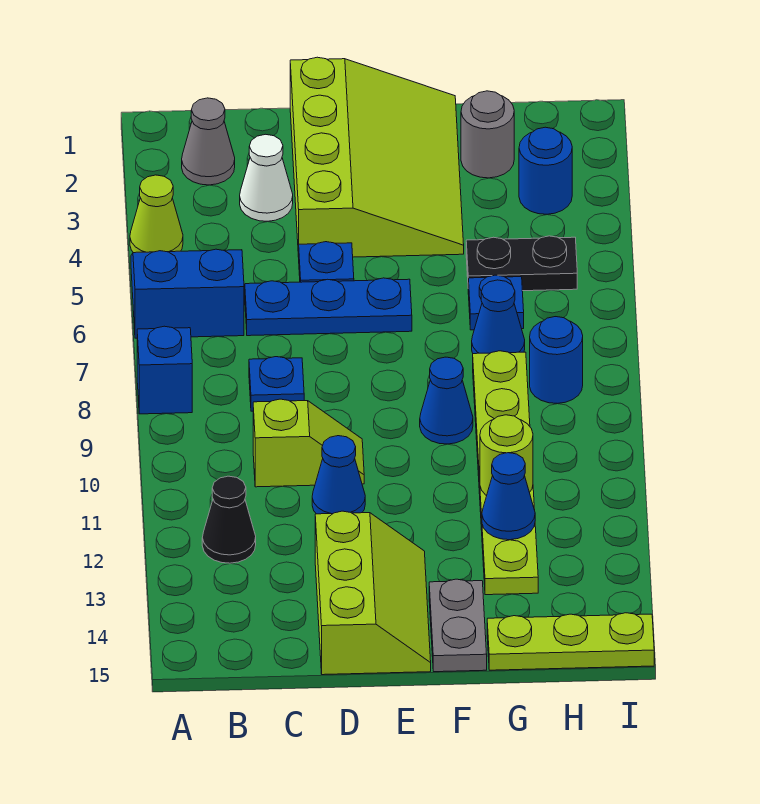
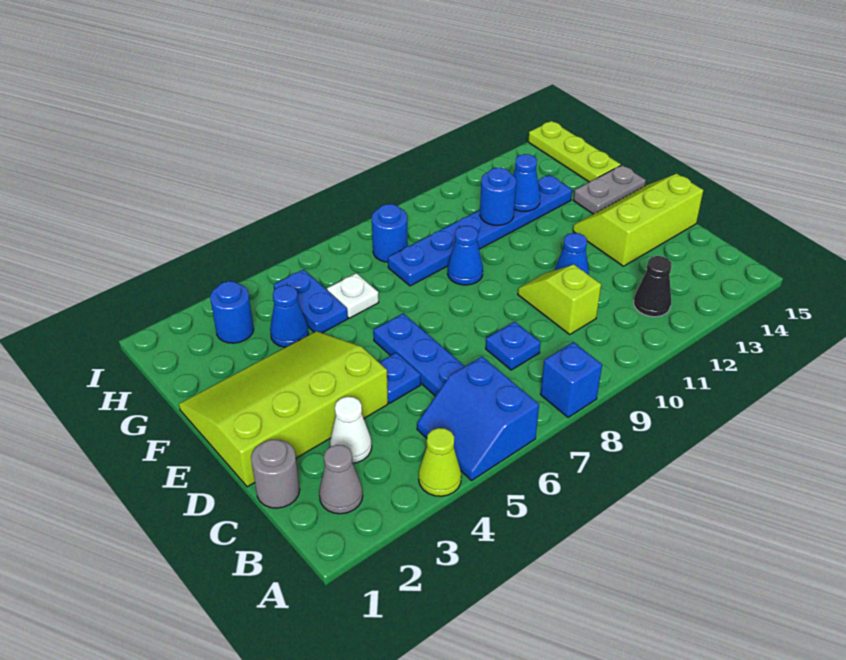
grey round brick G2 level 1 -> grey round brick C1 level 1
black plate G5:H5 level 1 -> blue plate G5:H5 level 1
blue plate G6 level 1 -> white plate G6 level 1
blue cone G7 level 1 -> blue cone G4 level 1
lime plate G8:G13 level 1 -> blue plate G8:G13 level 1
lime round brick G11 level 2 -> blue round brick G11 level 2

